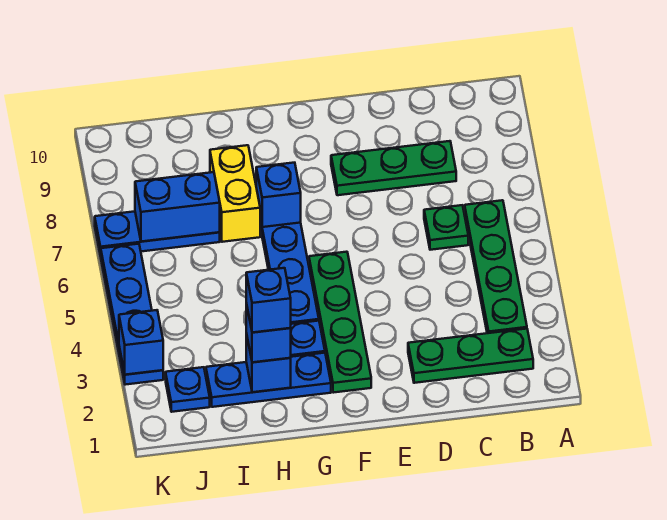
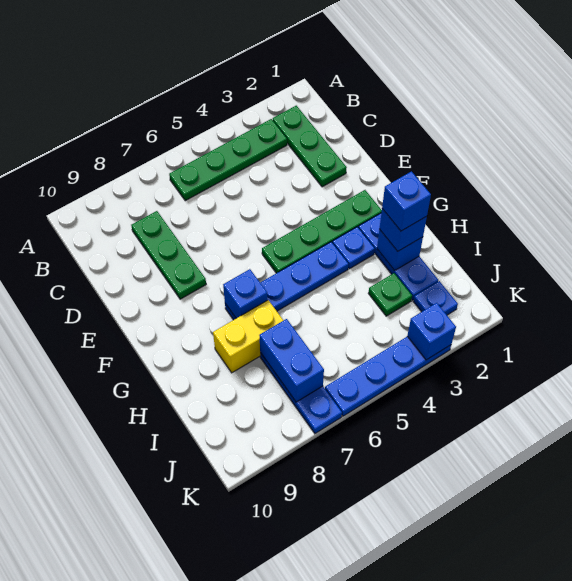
green plate C6 level 1 -> green plate I3 level 1

